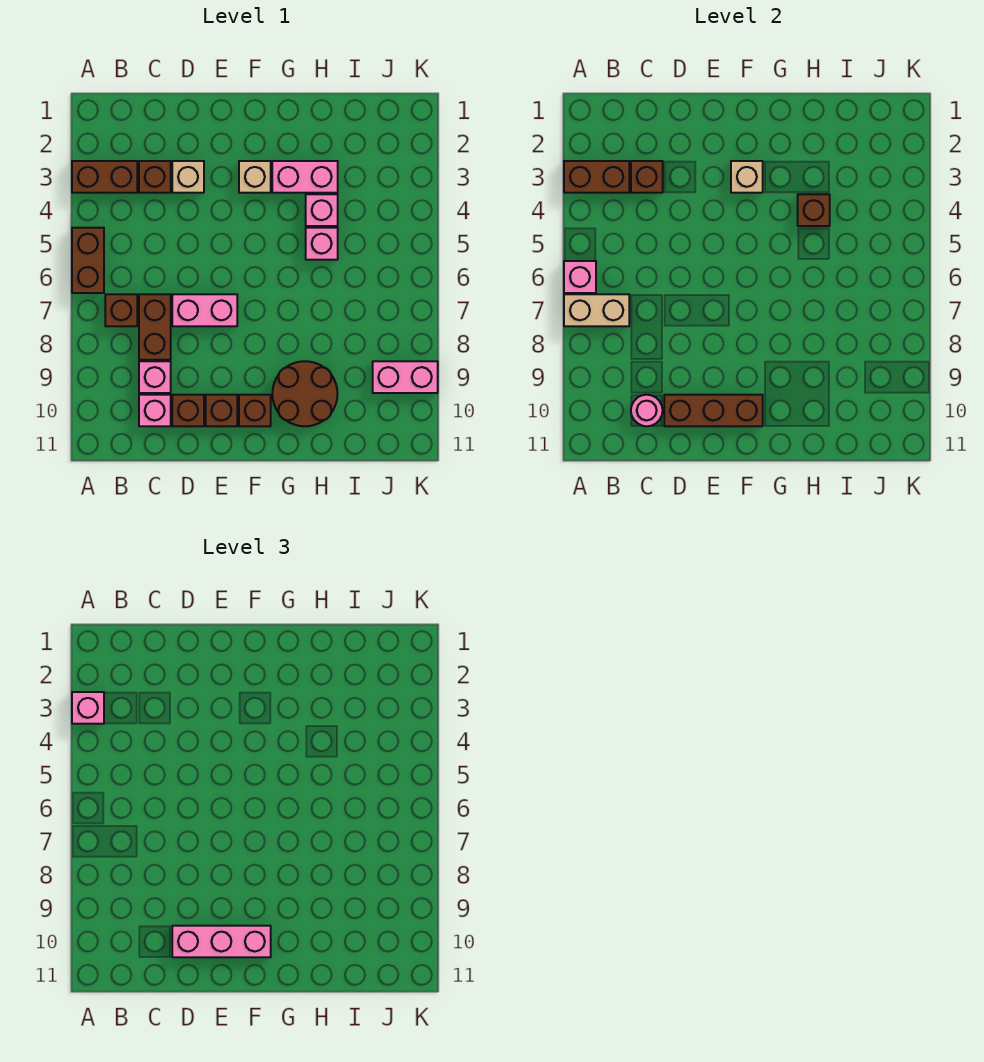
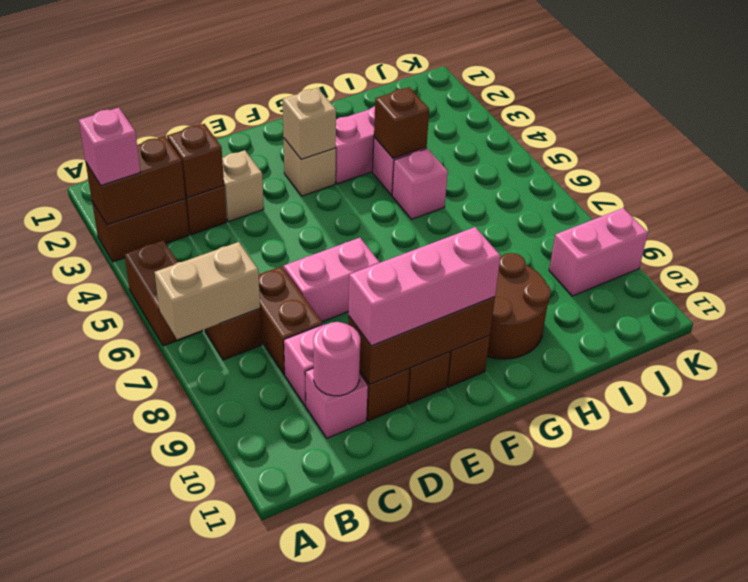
pink brick A6 level 2 -> none

